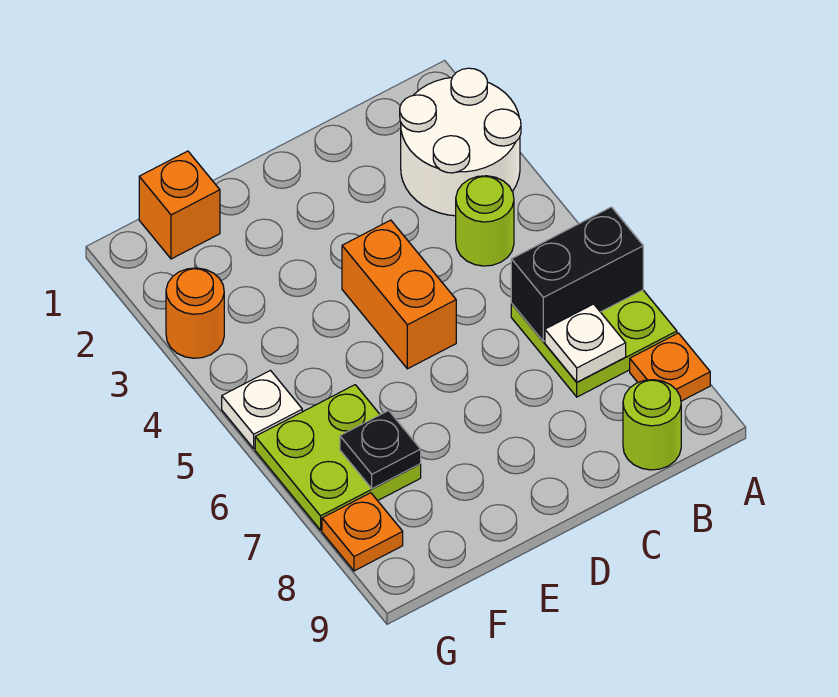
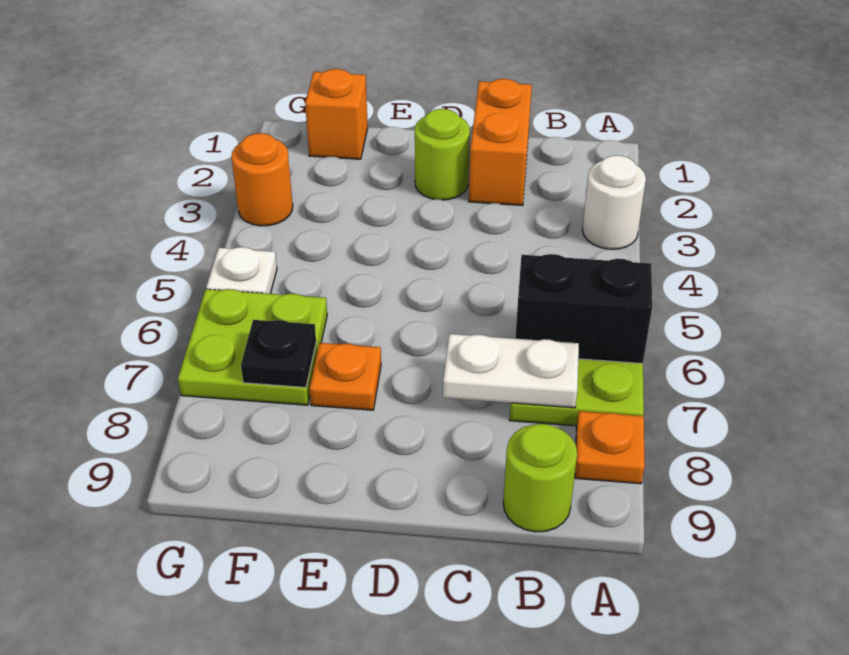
white round brick A2:B3 level 1 -> white round brick A3 level 1
lime round brick B4 level 1 -> lime round brick D2 level 1
white plate B7 level 2 -> white plate B7:C7 level 2
orange brick D4:D5 level 1 -> orange brick C1:C2 level 1
orange plate G8 level 1 -> orange plate E7 level 1

